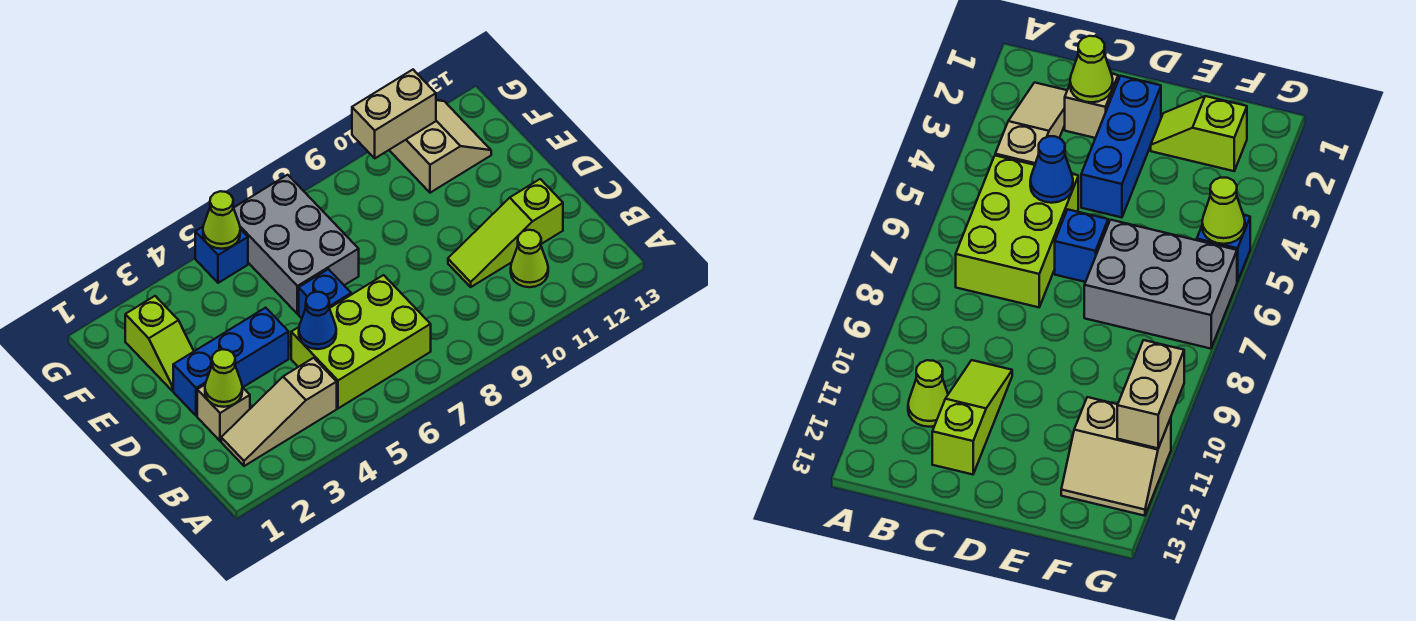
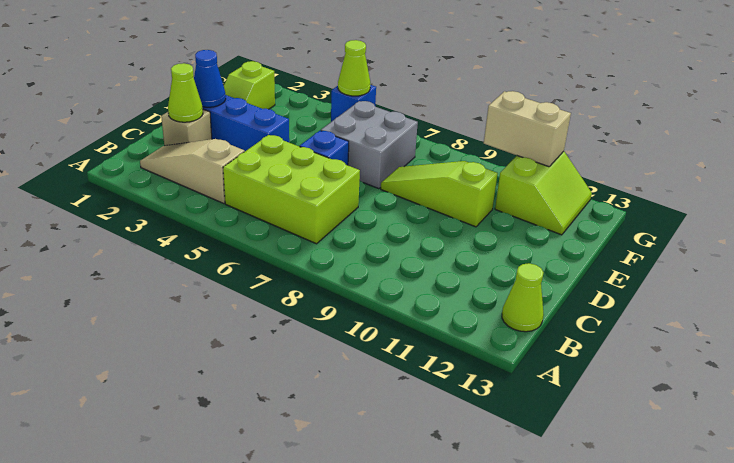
lime cone B11 level 1 -> lime cone B13 level 1
blue cone C5 level 2 -> blue cone D2 level 2
lime slope C10:C12 level 1 top 12 -> lime slope E8:E10 level 1 top 10
grey brick E6:G7 level 1 -> grey brick E6:F7 level 1
tan slope F11:G12 level 1 top 11 -> lime slope F11:G12 level 1 top 11

